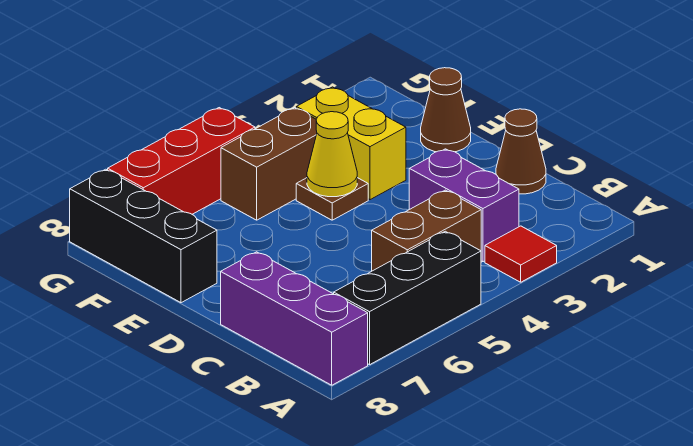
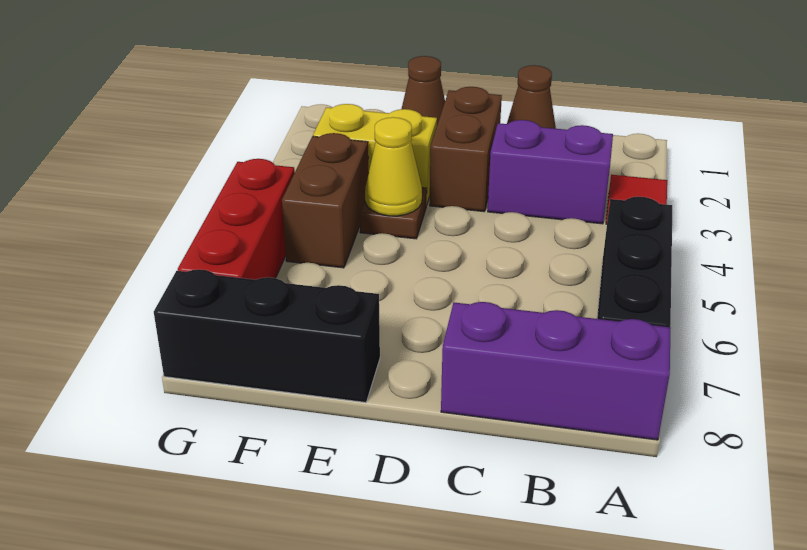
brown brick B4:B5 level 1 -> brown brick D2:D3 level 1

